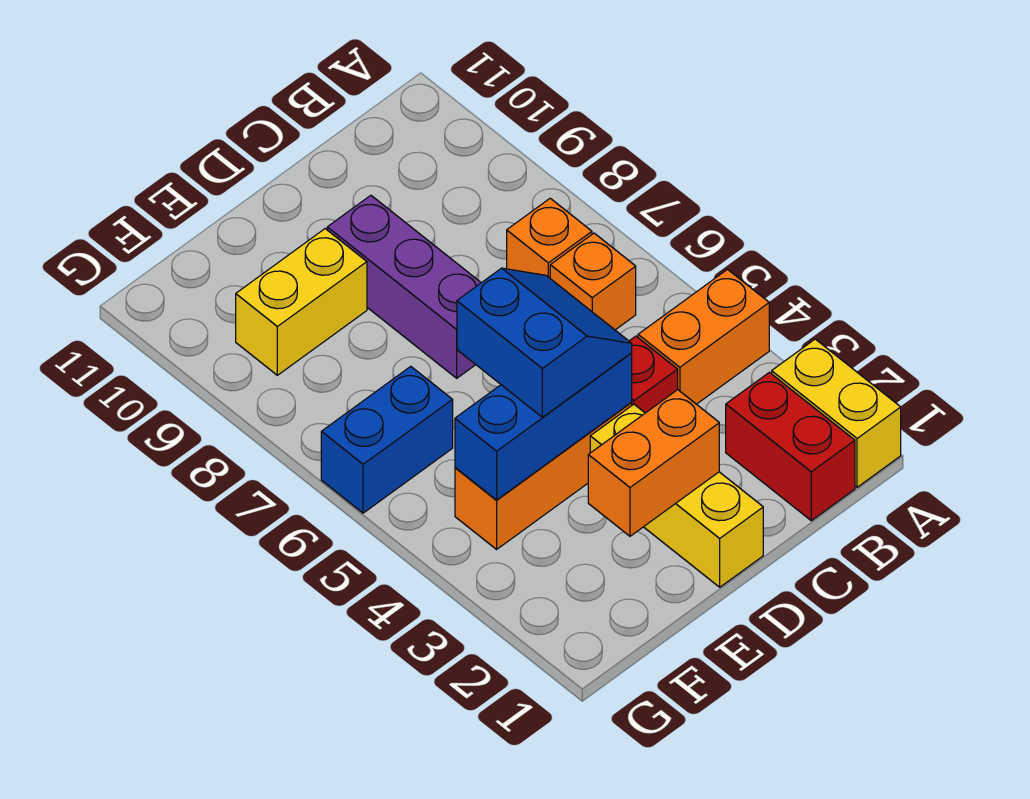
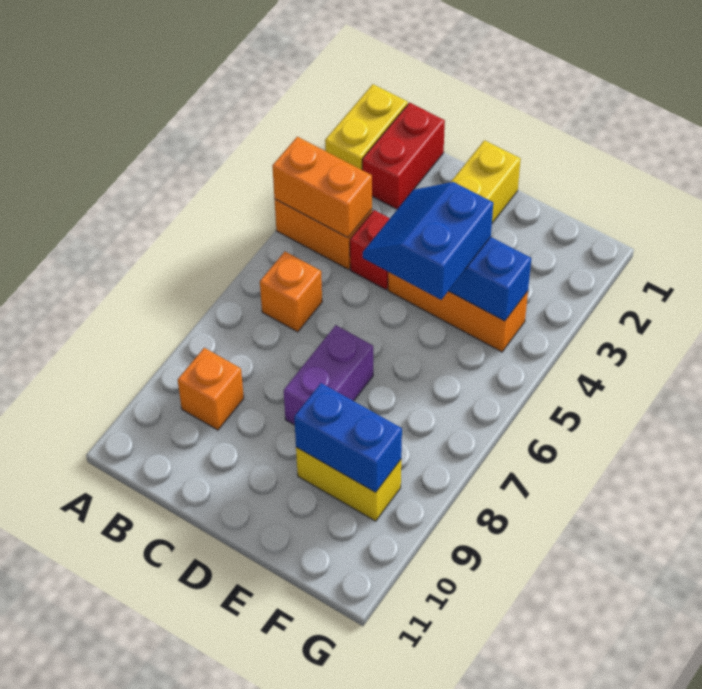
orange brick B7 level 1 -> orange brick B9 level 1
orange brick D2:E2 level 2 -> orange brick A4:B4 level 2
purple brick D7:D9 level 1 -> purple brick D7:D8 level 1
blue brick F6:G6 level 1 -> blue brick E9:F9 level 2

